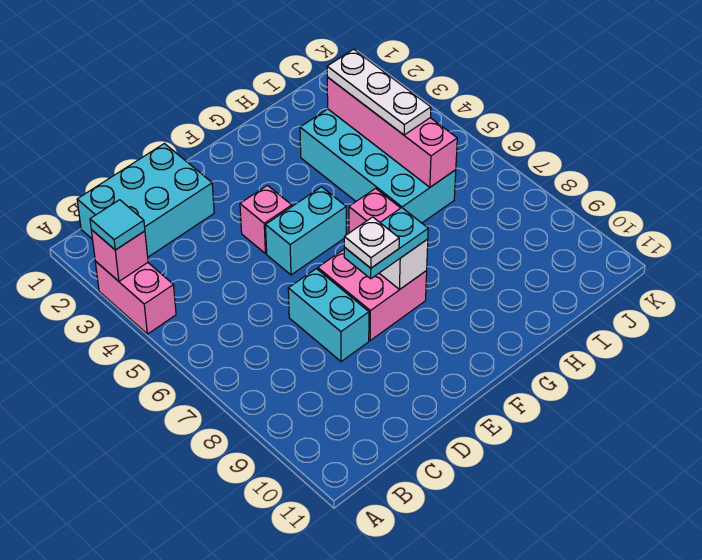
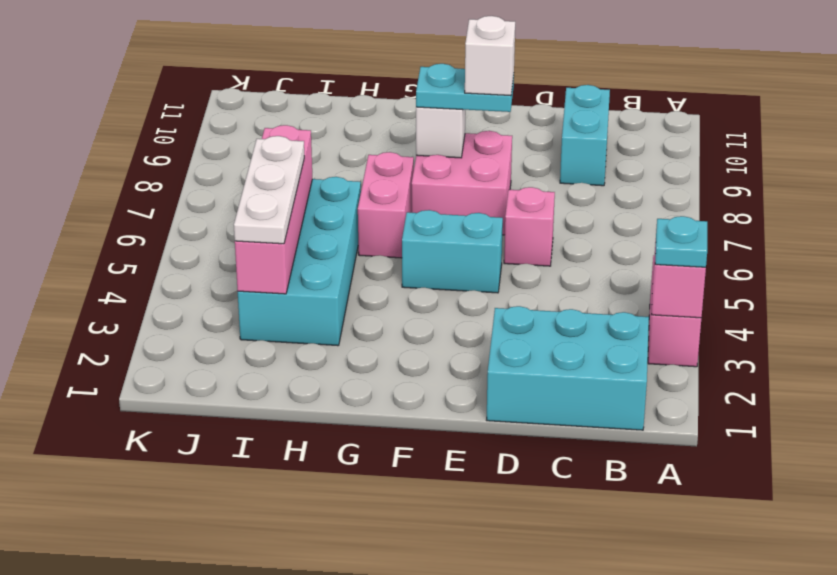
cyan tile A3 level 3 -> cyan plate A3 level 3
cyan brick D7:D8 level 1 -> cyan brick C9:C10 level 1
pink brick E4 level 1 -> pink brick D6 level 1
white plate E8 level 4 -> white brick E8 level 4

